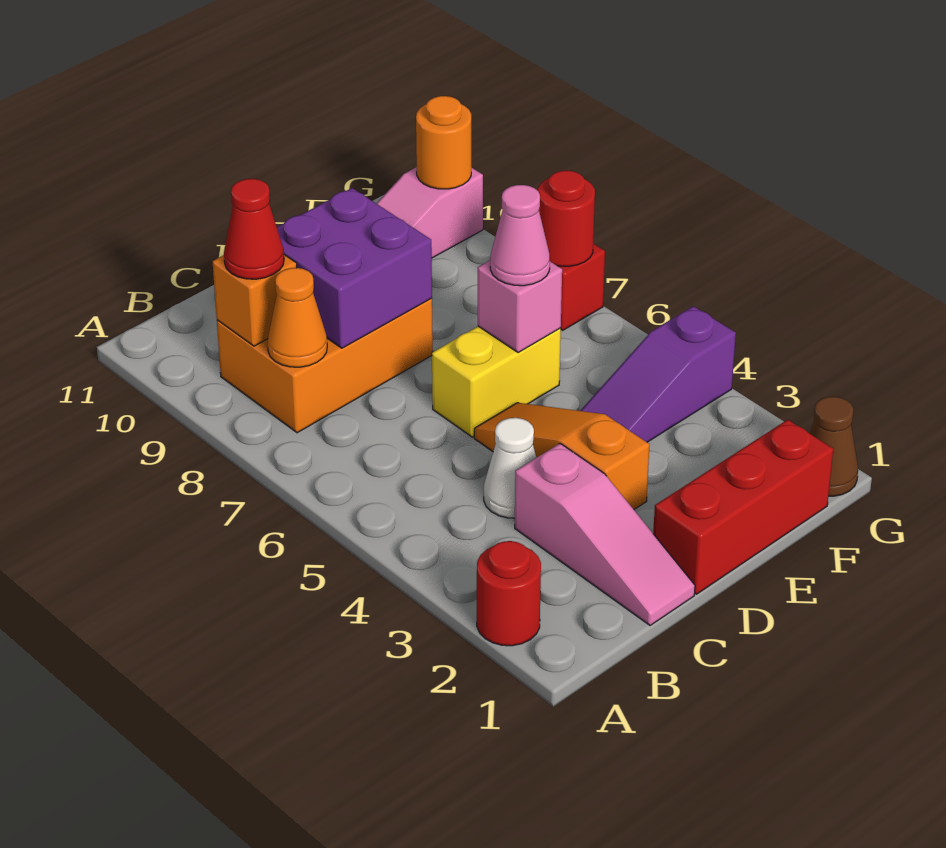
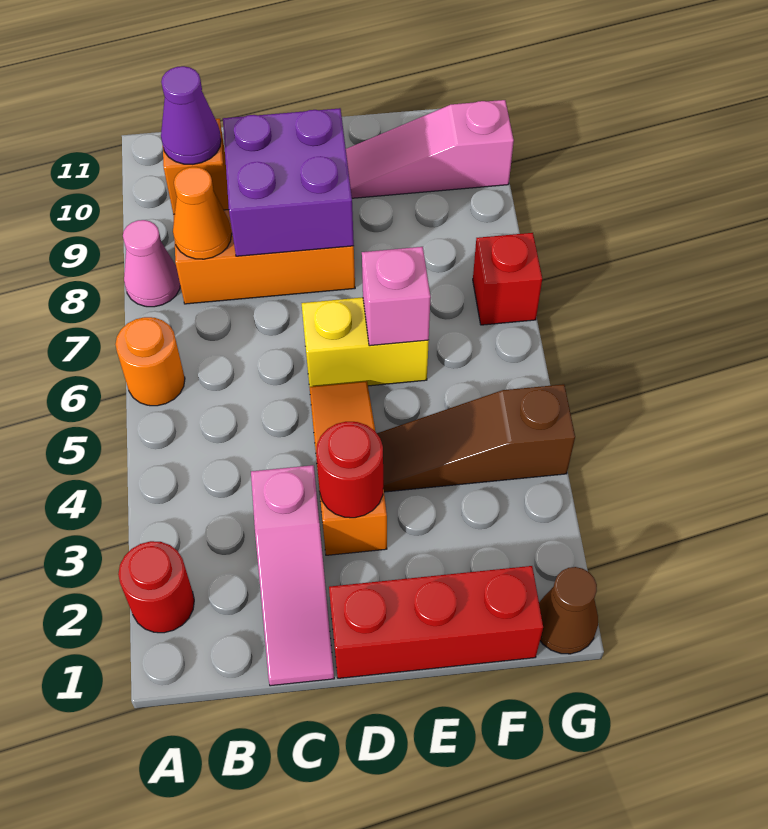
red cone B9 level 3 -> purple cone B9 level 3
white cone C4 level 1 -> none
purple slope E4:G4 level 1 top G -> brown slope E4:G4 level 1 top G
pink cone E6 level 3 -> pink cone A8 level 1
red round brick G7 level 2 -> red round brick D3 level 2
orange round brick G10 level 2 -> orange round brick A6 level 1

